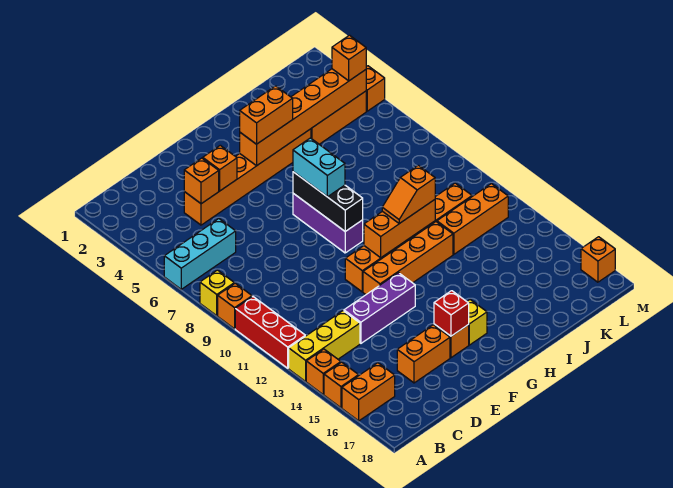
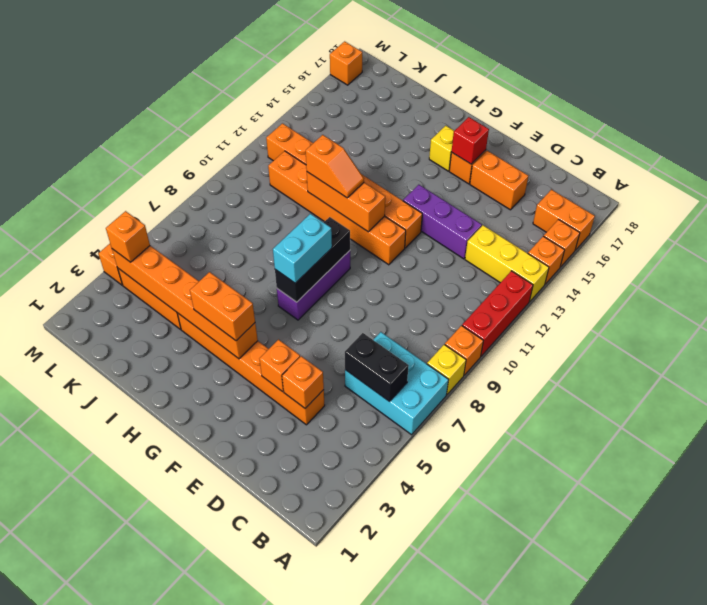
cyan brick A6:C6 level 1 -> cyan brick A6:C7 level 1
none -> black brick B6:C6 level 2

